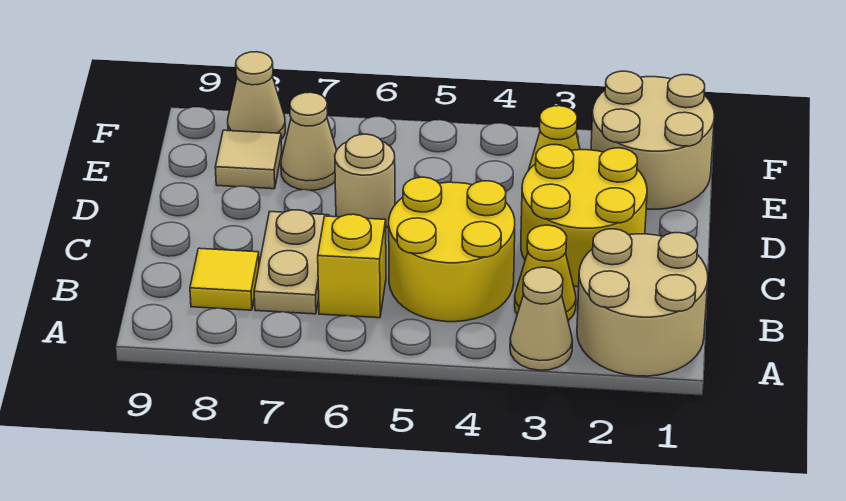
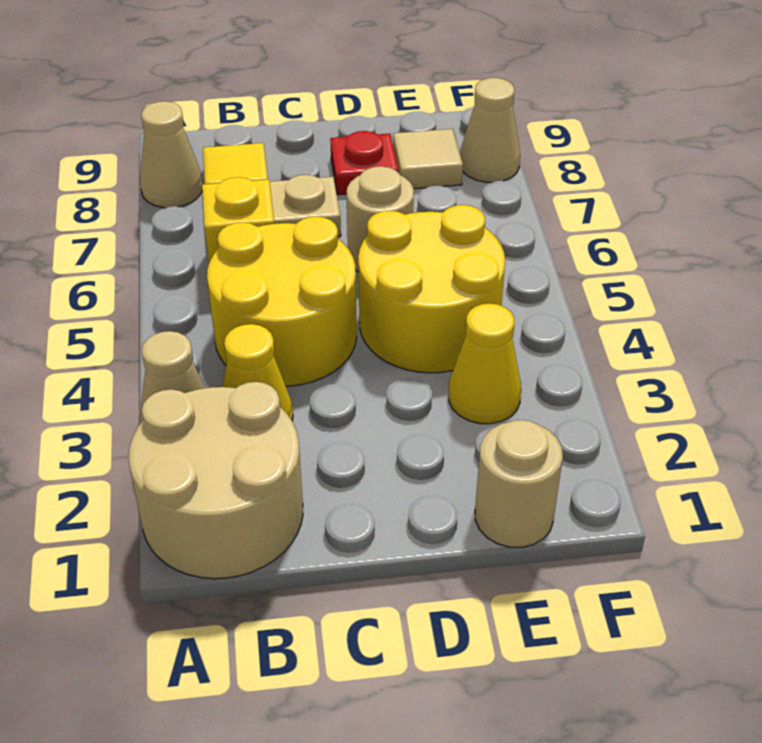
yellow round brick C2:D3 level 1 -> yellow round brick D4:E5 level 1
none -> red plate D8 level 1
tan round brick E1:F2 level 1 -> tan round brick E1 level 1
tan cone E7 level 1 -> tan cone A8 level 1

